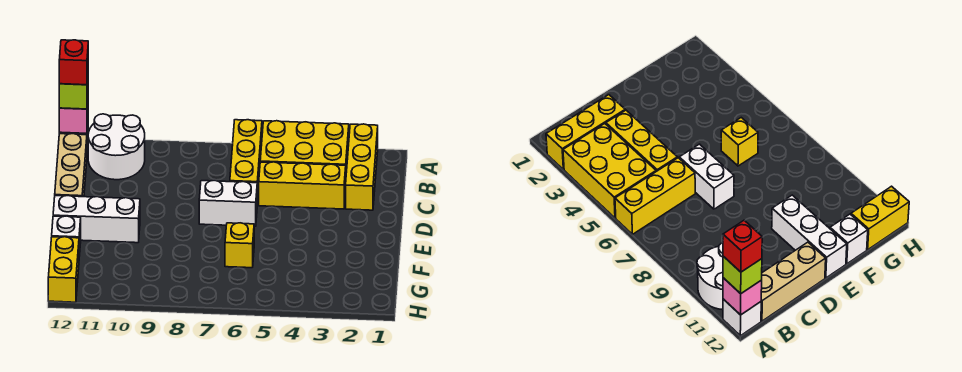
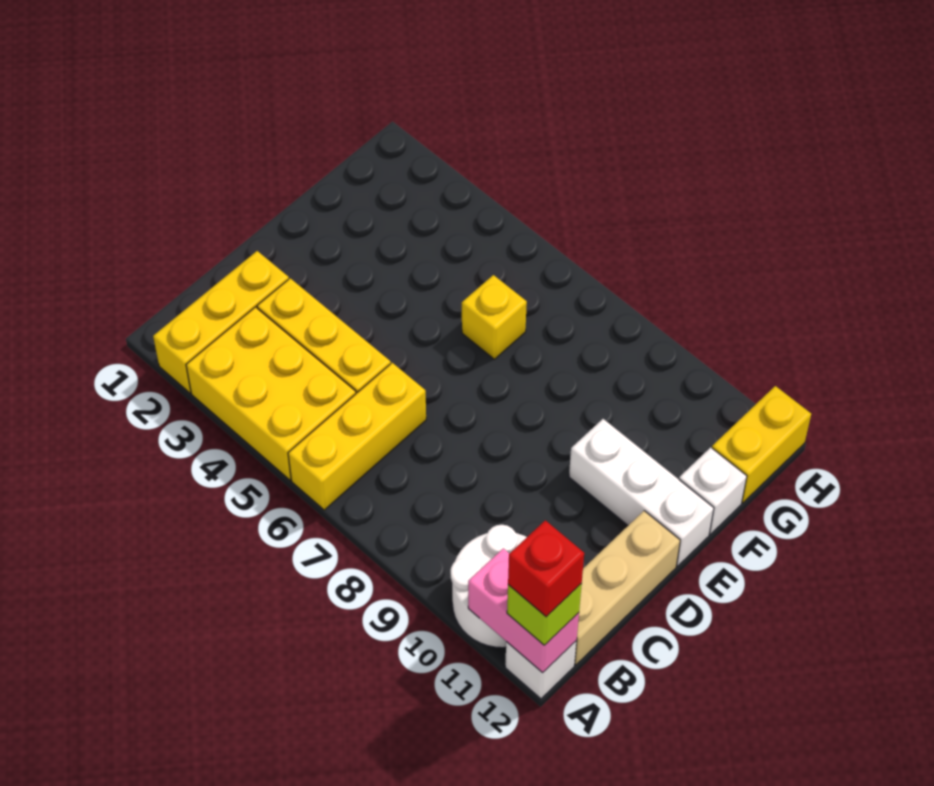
pink brick A12 level 2 -> pink brick A11:A12 level 2
white brick D6:D7 level 1 -> none

